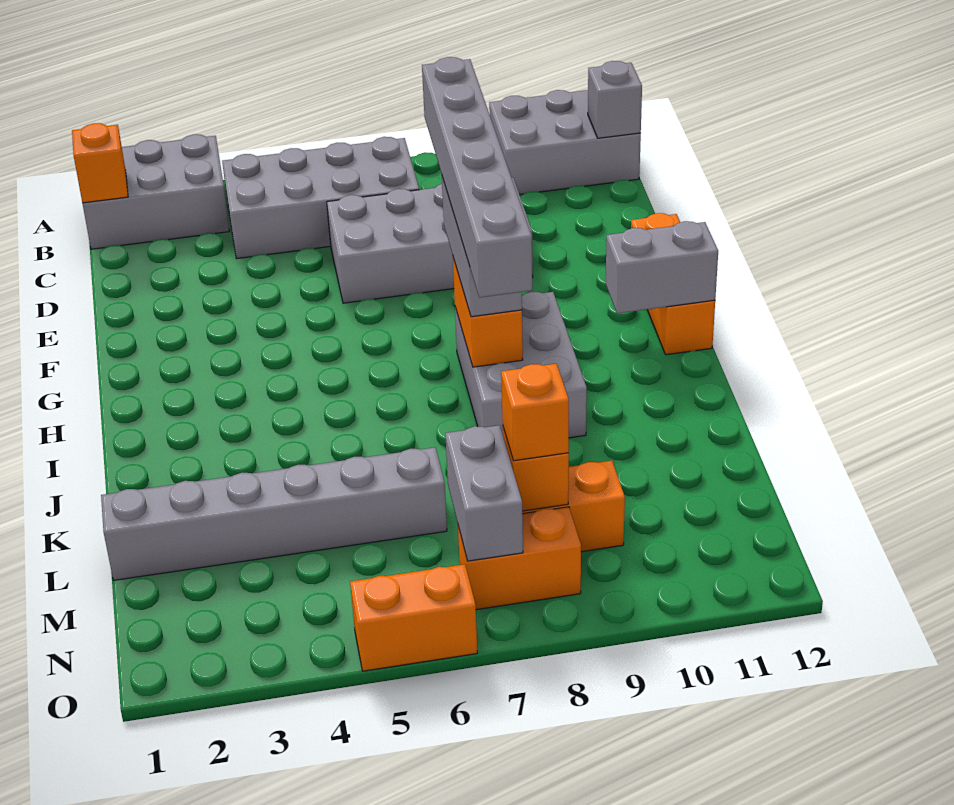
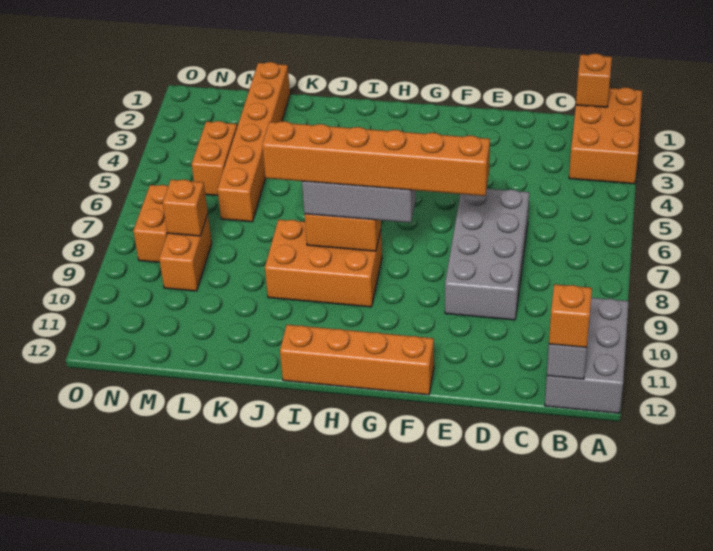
grey brick A1:B3 level 1 -> orange brick A1:B3 level 1
grey brick B4:C7 level 1 -> none
grey brick E8:J8 level 4 -> orange brick E8:J8 level 4
orange brick F12:H12 level 1 -> orange brick F12:I12 level 1
grey brick H8:J9 level 1 -> orange brick H8:J9 level 1
grey brick H11:H12 level 2 -> none
grey brick L1:L6 level 1 -> orange brick L1:L6 level 1
grey brick M7:N7 level 2 -> none
orange brick M8 level 3 -> orange brick B12 level 3
orange brick O5:O6 level 1 -> orange brick M4:M5 level 1

